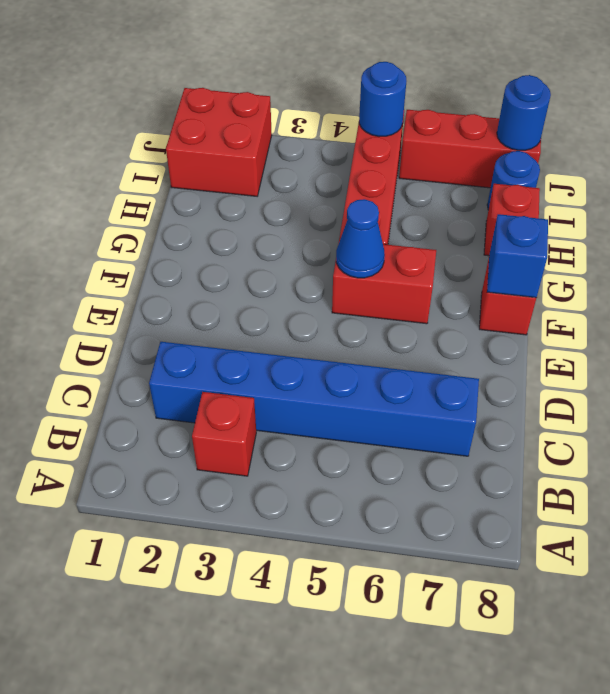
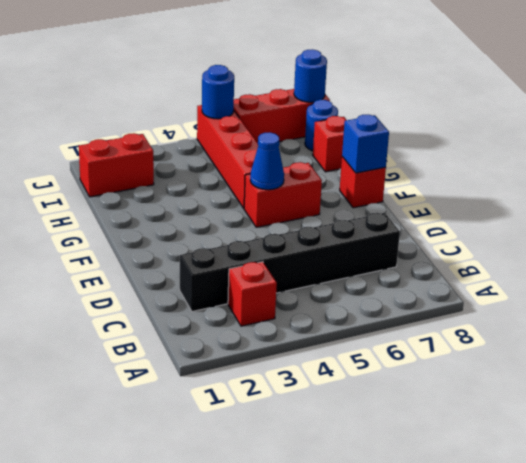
blue brick C2:C7 level 1 -> black brick C2:C7 level 1
red brick I1:J2 level 1 -> red brick I1:I2 level 1

